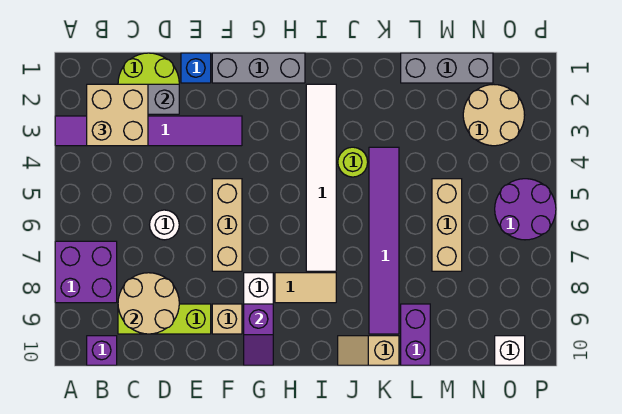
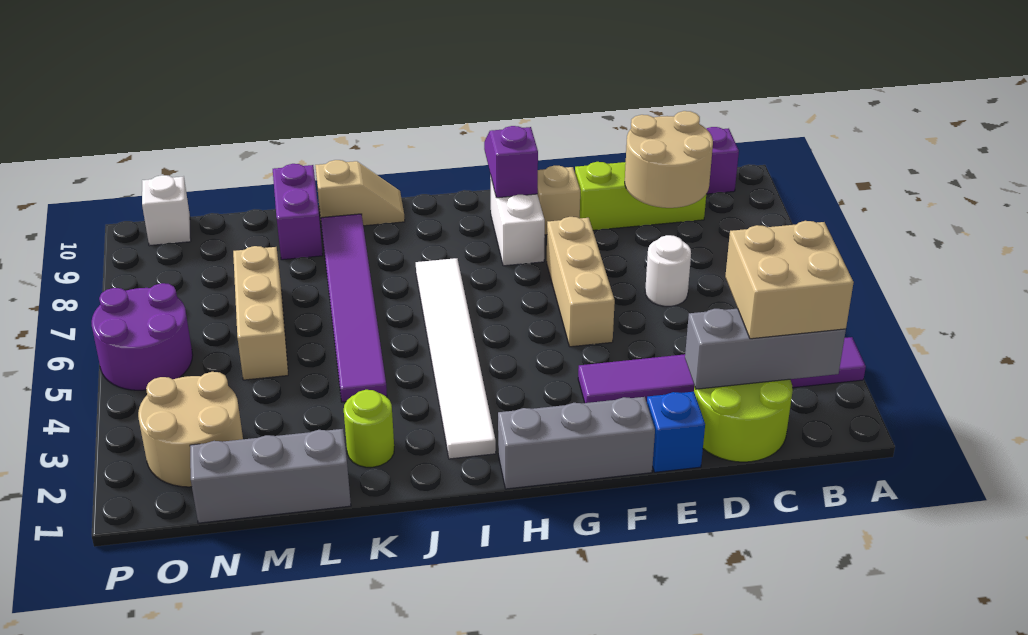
purple brick A7:B8 level 1 -> none
tan tile H8:I8 level 1 -> none
lime round brick J4 level 1 -> lime round brick K2 level 1

